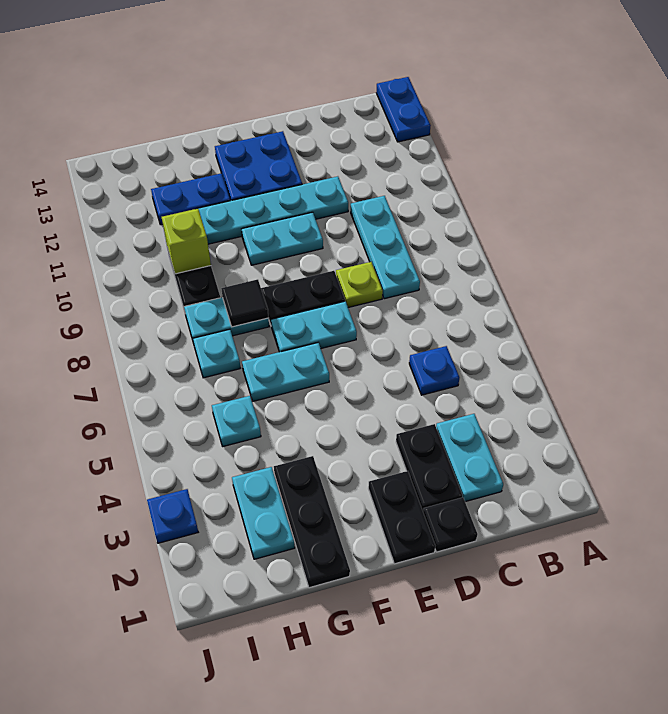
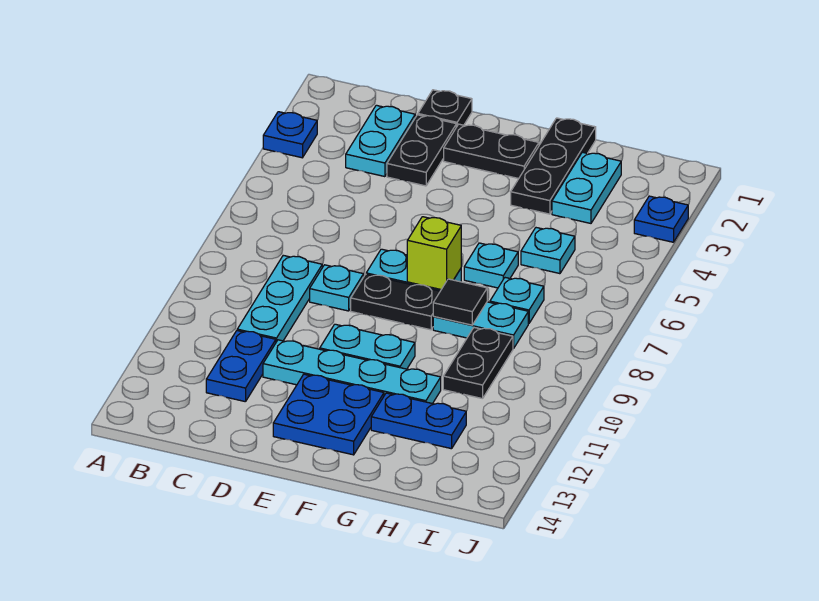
blue plate A13:A14 level 1 -> blue plate C11:C12 level 1
blue plate C5 level 1 -> blue plate A3 level 1
lime plate D8 level 1 -> cyan plate D8 level 1
black plate E1:E2 level 1 -> black plate E2:F2 level 1
cyan plate F6:G6 level 1 -> cyan plate G6 level 1
lime brick H10 level 2 -> lime brick F7 level 2

